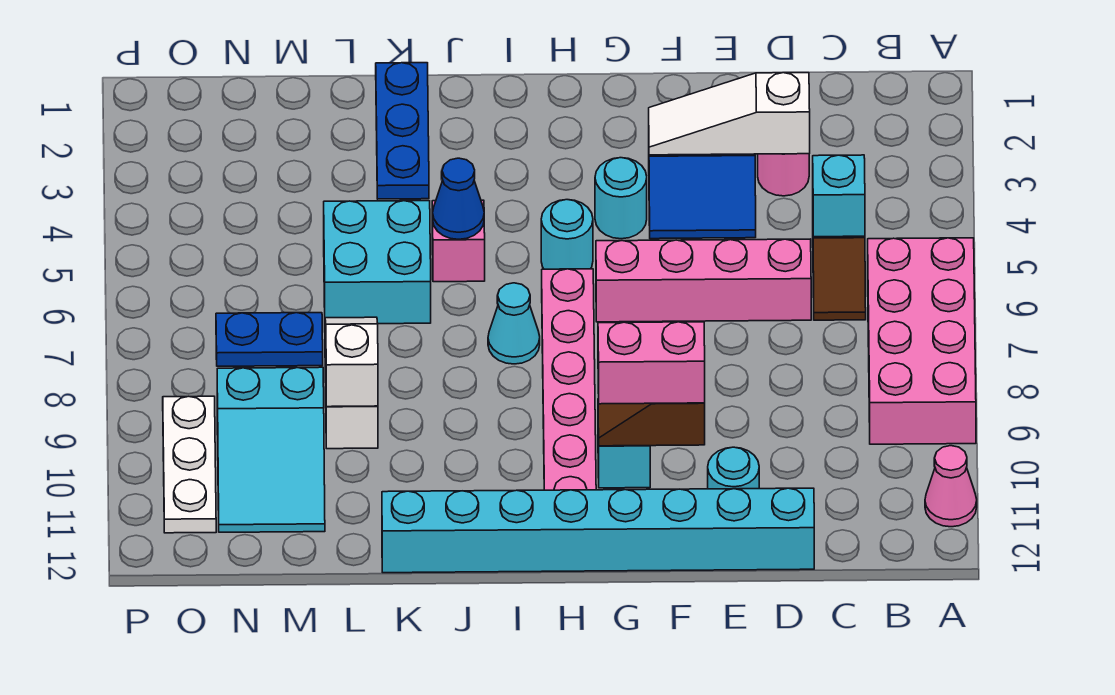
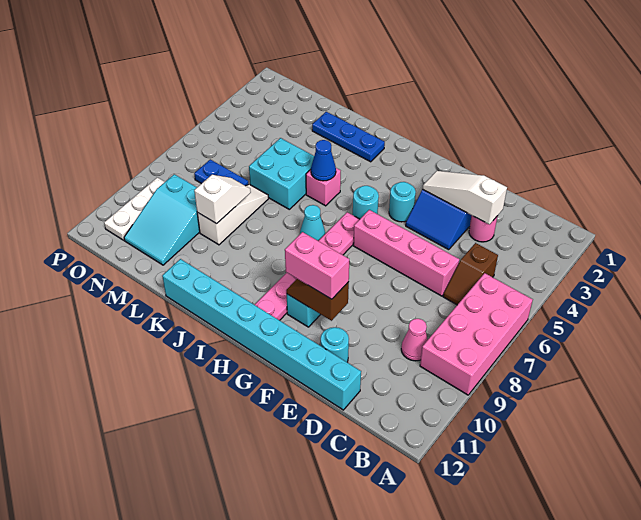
pink cone A11 level 1 -> pink cone C9 level 1
cyan brick C5 level 2 -> none
blue plate K1:K3 level 1 -> blue plate J2:L2 level 1

